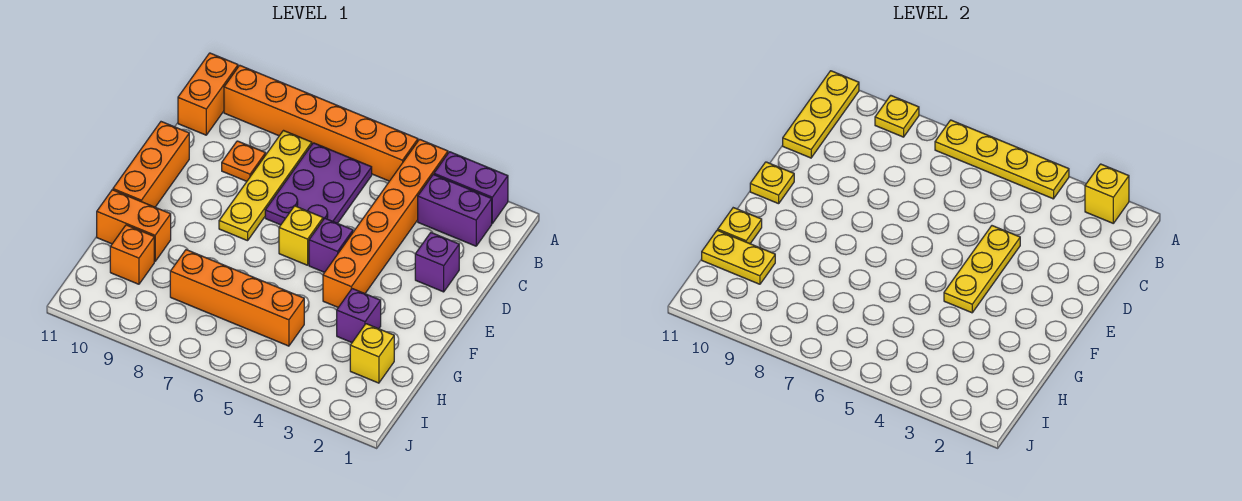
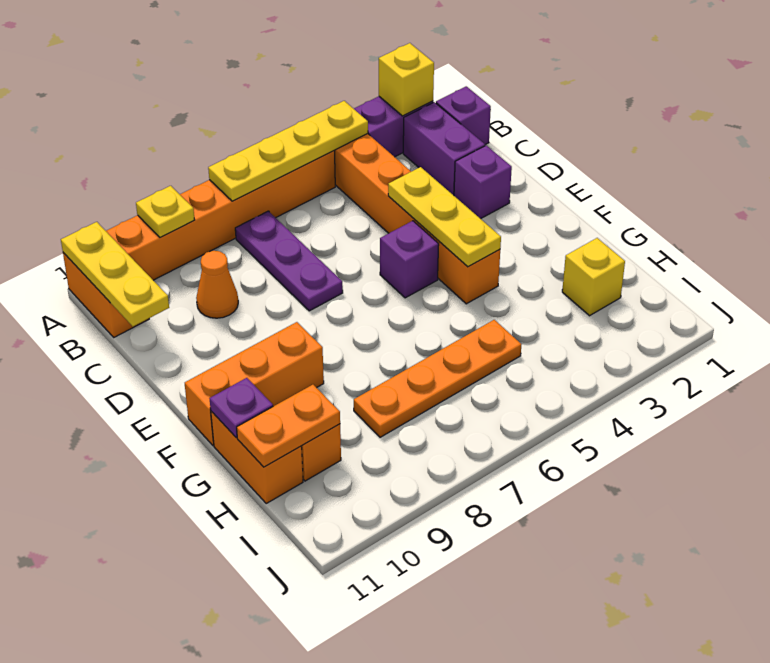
purple brick B2:B3 level 1 -> purple brick B2:C2 level 1
purple plate B6:D7 level 1 -> purple plate B7:D7 level 1
yellow plate B8:E8 level 1 -> none
orange plate C9 level 1 -> orange cone C9 level 1
orange brick D11:F11 level 1 -> orange brick F9:F11 level 1
yellow brick E6 level 1 -> none
yellow plate E11 level 2 -> none
purple brick G3 level 1 -> purple brick B1 level 1
orange brick G10:G11 level 1 -> orange brick G11:H11 level 1
yellow plate G11 level 2 -> purple plate G11 level 2
orange brick H5:H8 level 1 -> orange plate H5:H8 level 1
yellow plate H10:H11 level 2 -> orange plate H10:H11 level 2

